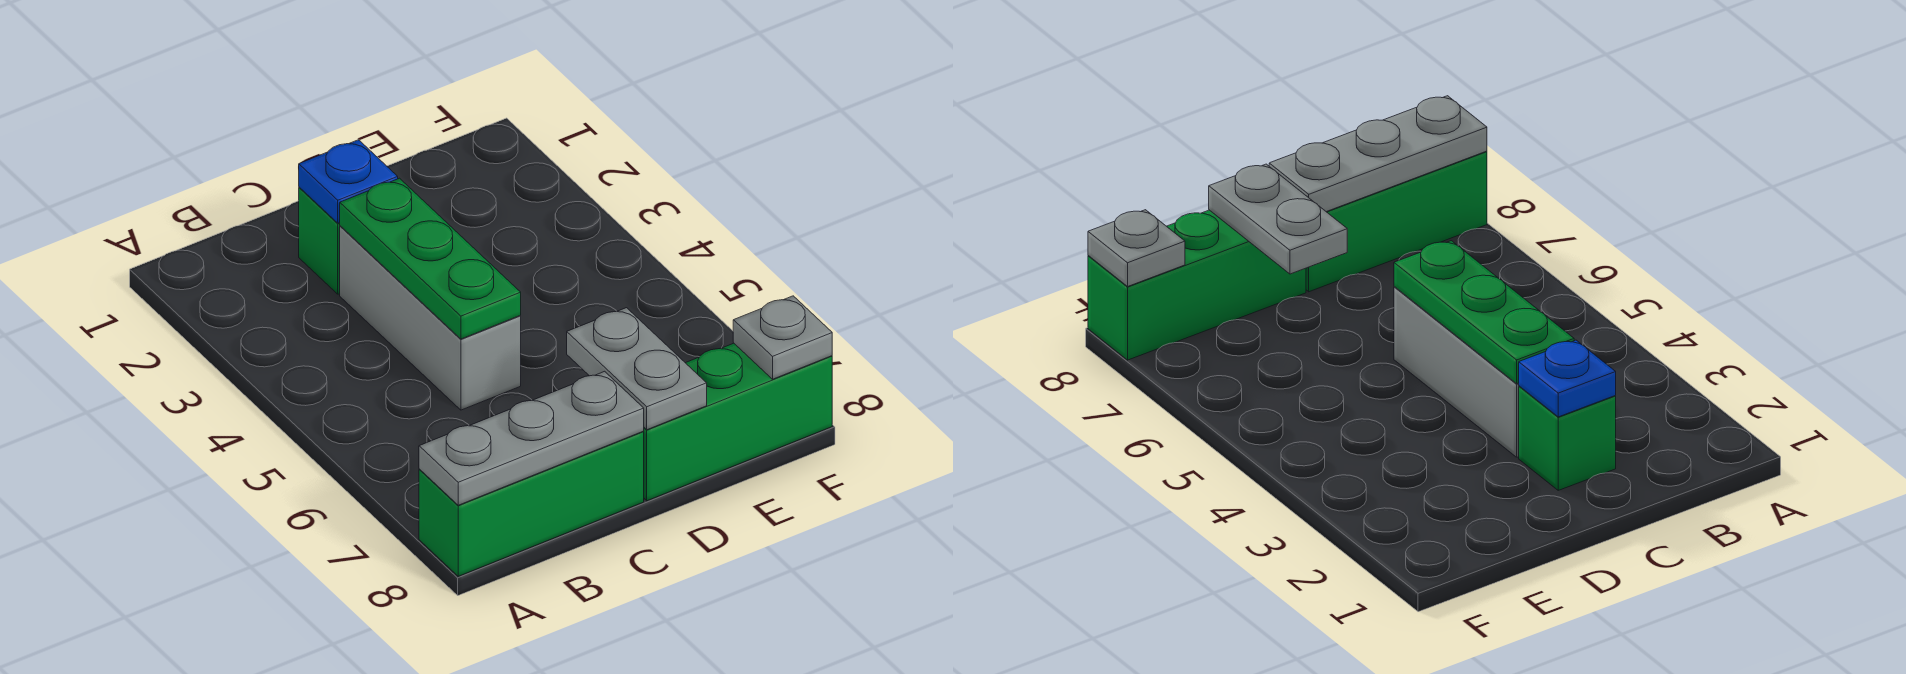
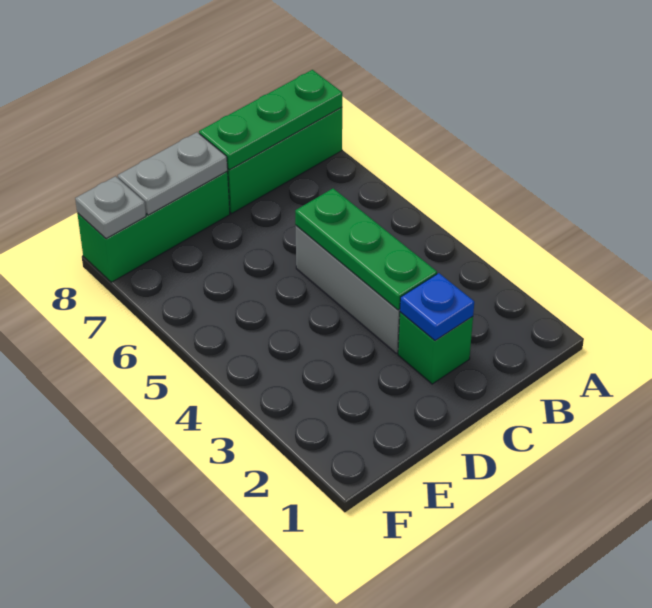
grey plate A8:C8 level 2 -> green plate A8:C8 level 2
grey plate D7:D8 level 2 -> grey plate D8:E8 level 2

